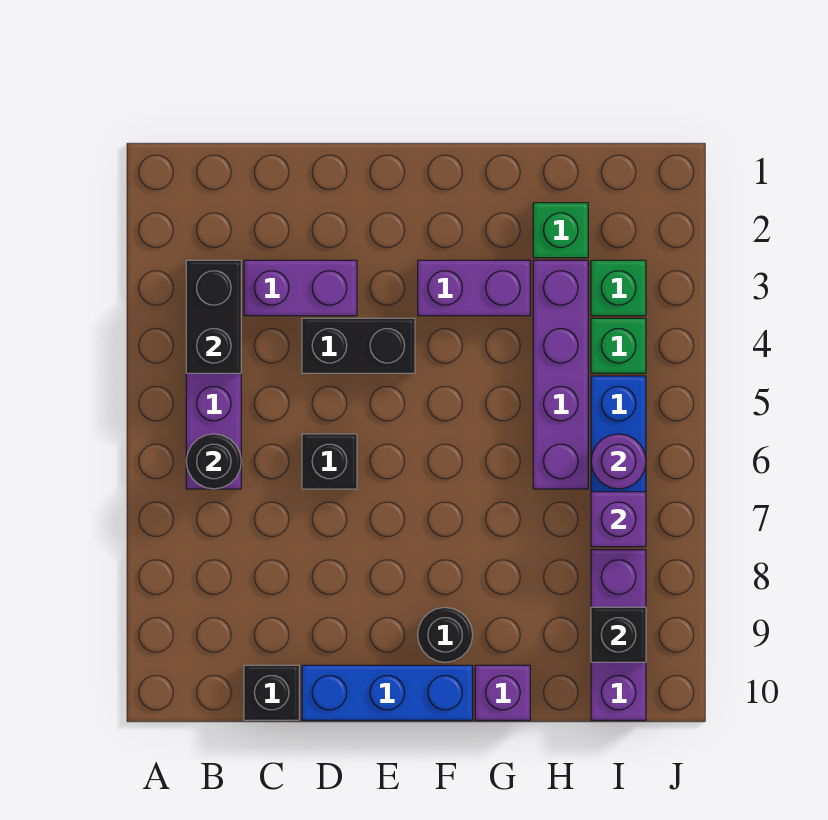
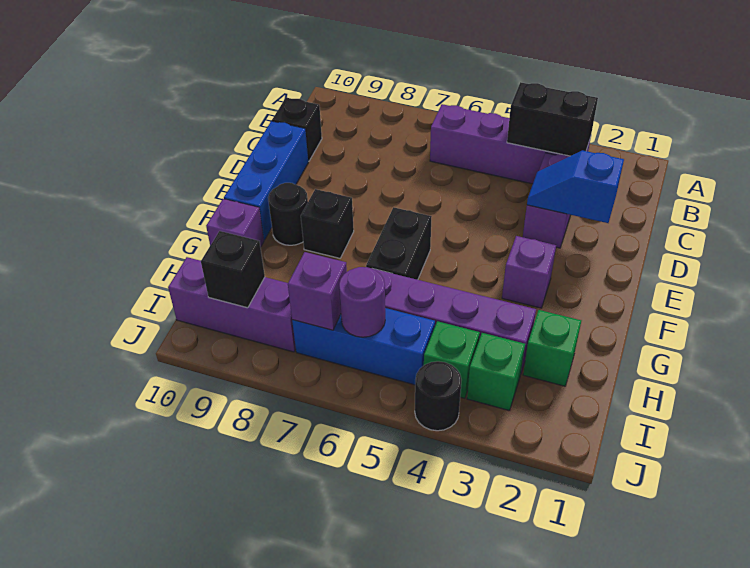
black round brick B6 level 2 -> black round brick J4 level 1
none -> blue slope D2:D3 level 2 top 2
black brick D4:E4 level 1 -> black brick F6:G6 level 1
black brick D6 level 1 -> black brick F8 level 1
purple brick F3:G3 level 1 -> purple brick F3 level 1

